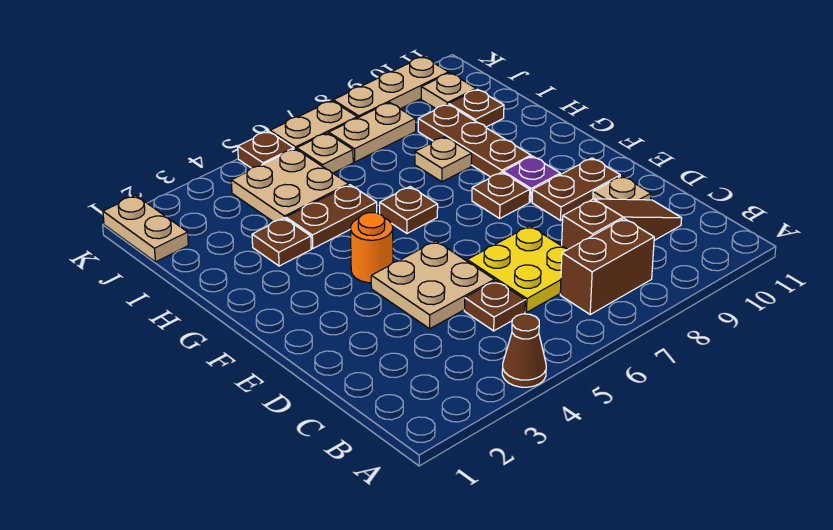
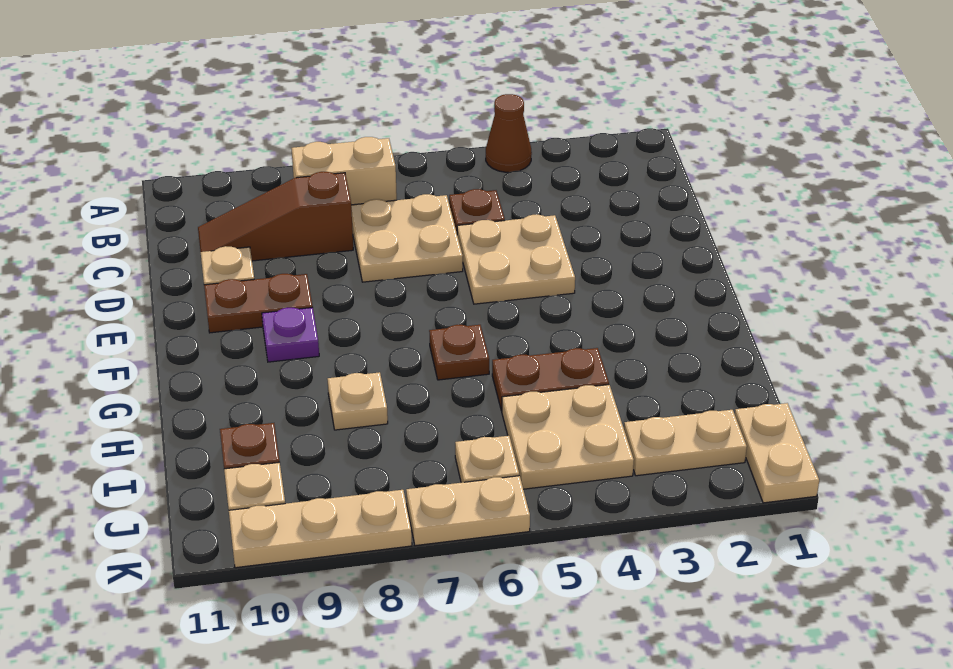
brown brick B7:B8 level 1 -> tan brick B7:B8 level 1
yellow plate C6:D7 level 1 -> tan plate C6:D7 level 1
orange round brick F4 level 1 -> none
brown plate F8 level 1 -> none
brown plate G9:I9 level 1 -> none
brown plate H3 level 1 -> none
tan plate J7:J8 level 1 -> tan plate J2:J3 level 1
brown plate K5 level 1 -> none

